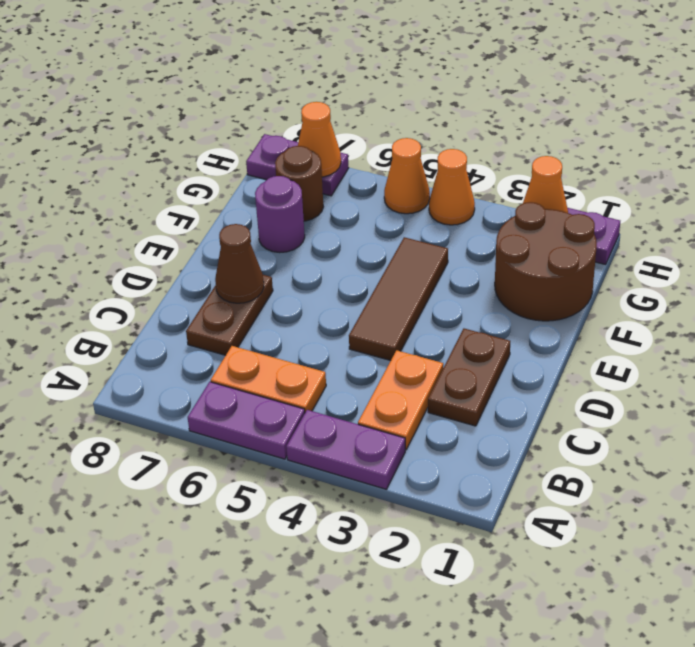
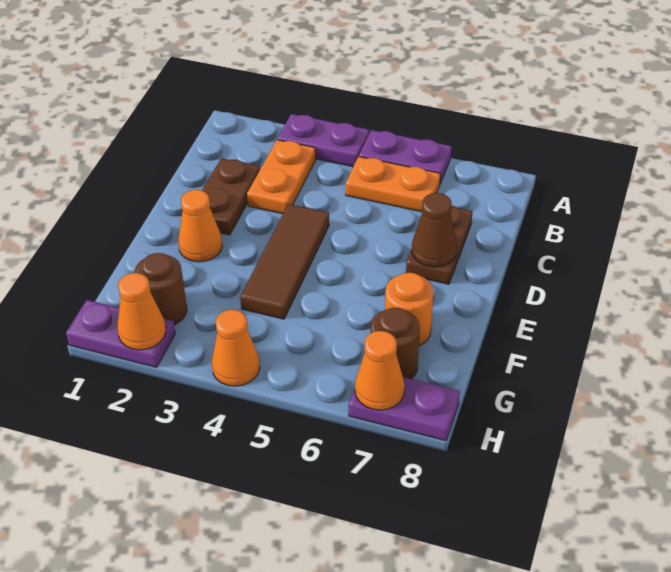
brown round brick F1:G2 level 1 -> brown round brick G2 level 1
purple round brick F7 level 1 -> orange round brick F7 level 1
orange cone H5 level 1 -> orange cone E2 level 1

